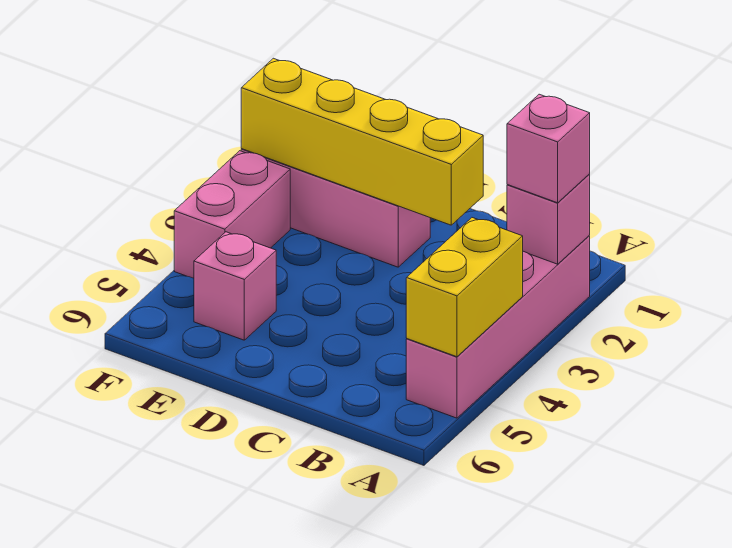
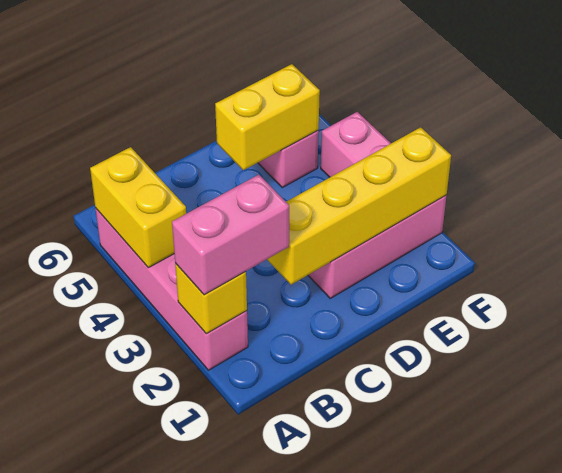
pink brick A2 level 2 -> yellow brick A2 level 2
pink brick A2 level 3 -> pink brick A2:B2 level 3
none -> yellow brick D5:E5 level 2

